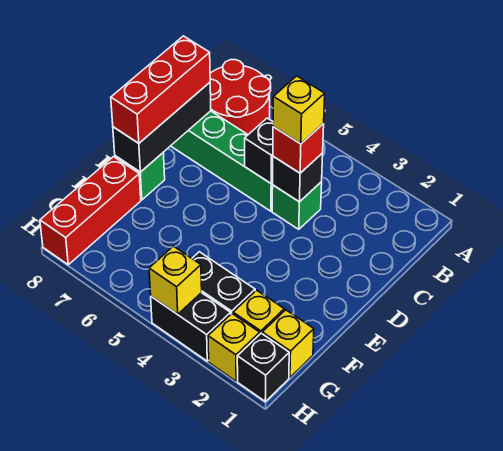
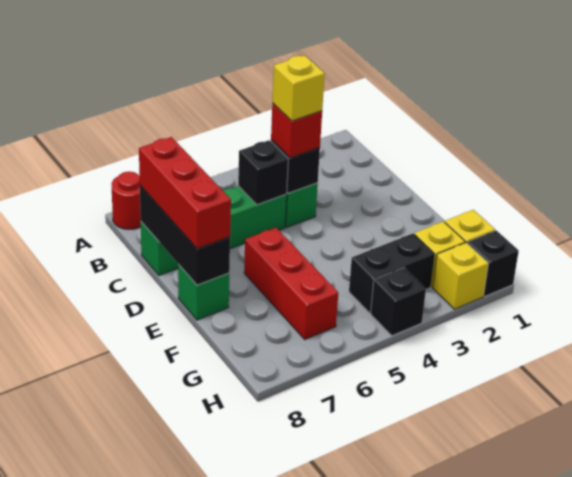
red round brick A7:B8 level 1 -> red round brick A8 level 1
red brick F8:H8 level 1 -> red brick E6:G6 level 1
black brick H3:H4 level 1 -> black brick H4 level 1
yellow brick H4 level 2 -> none

